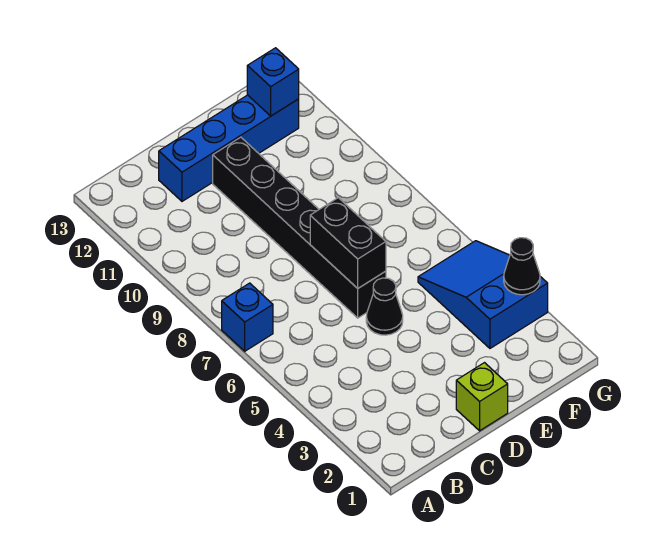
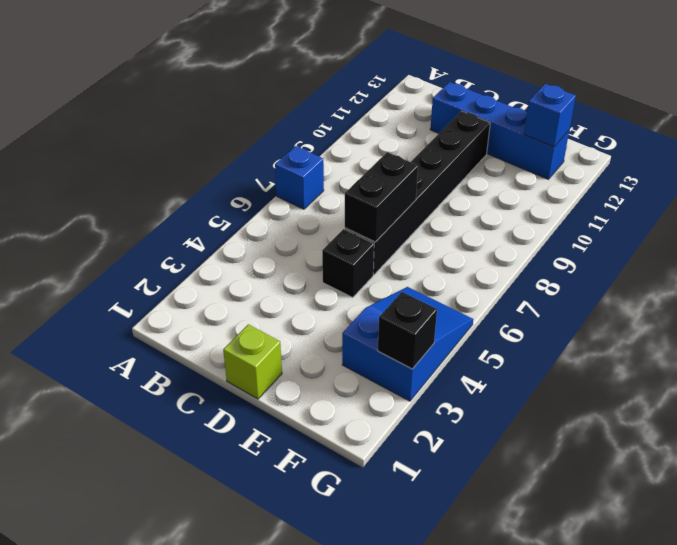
black cone D5 level 1 -> black brick D5 level 1
black cone G3 level 2 -> black brick G3 level 2

